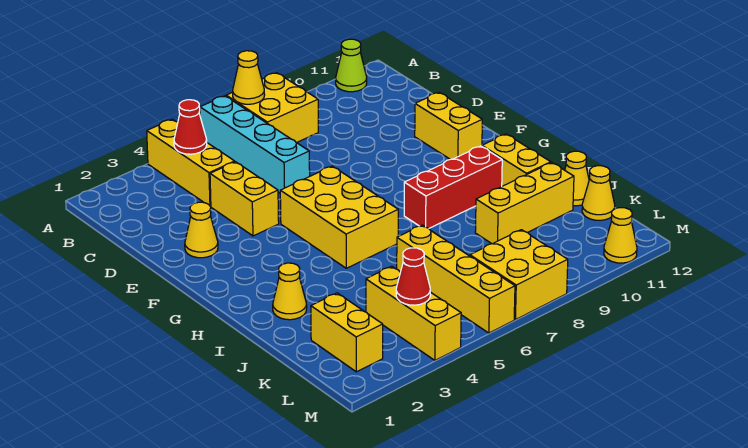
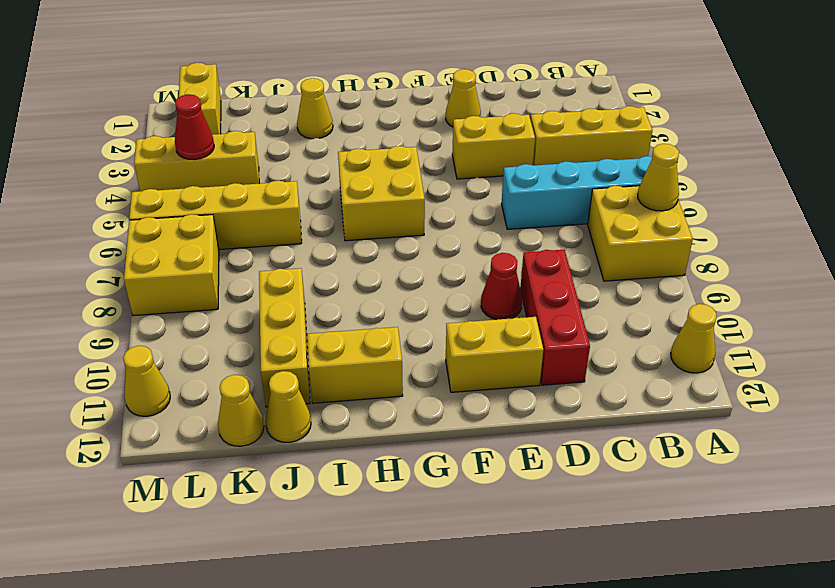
lime cone A11 level 1 -> yellow cone A11 level 1
red cone B4 level 2 -> red cone E9 level 1
yellow brick F5:H6 level 1 -> yellow brick G5:H6 level 1
red brick H8:H10 level 1 -> red brick D9:D11 level 1
yellow brick K2:L2 level 1 -> yellow brick L1:L2 level 1

